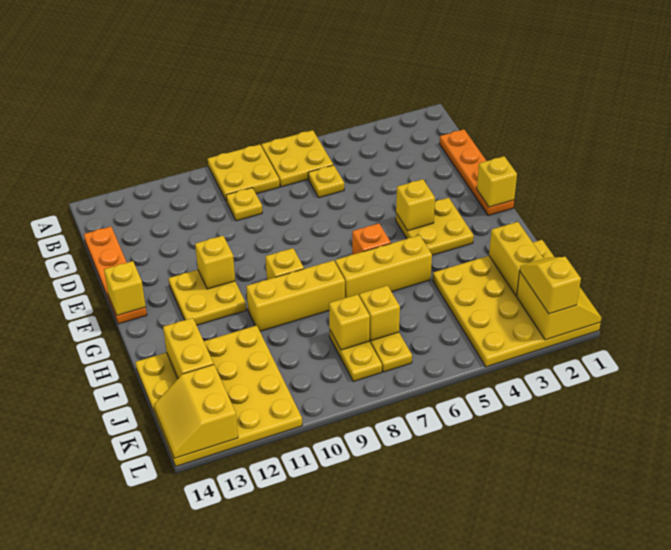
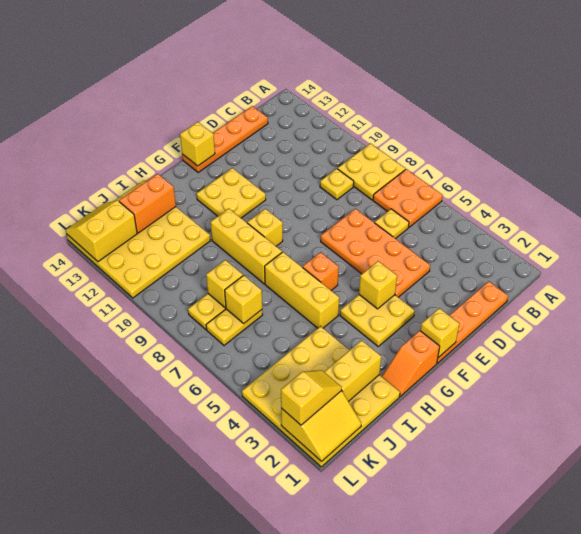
yellow plate A6:B7 level 1 -> orange plate A6:B7 level 1
none -> orange plate D4:E7 level 1
yellow brick F11 level 2 -> none
none -> orange slope G1:H1 level 1 top G
yellow brick I13:J13 level 2 -> orange brick I13:J13 level 2

